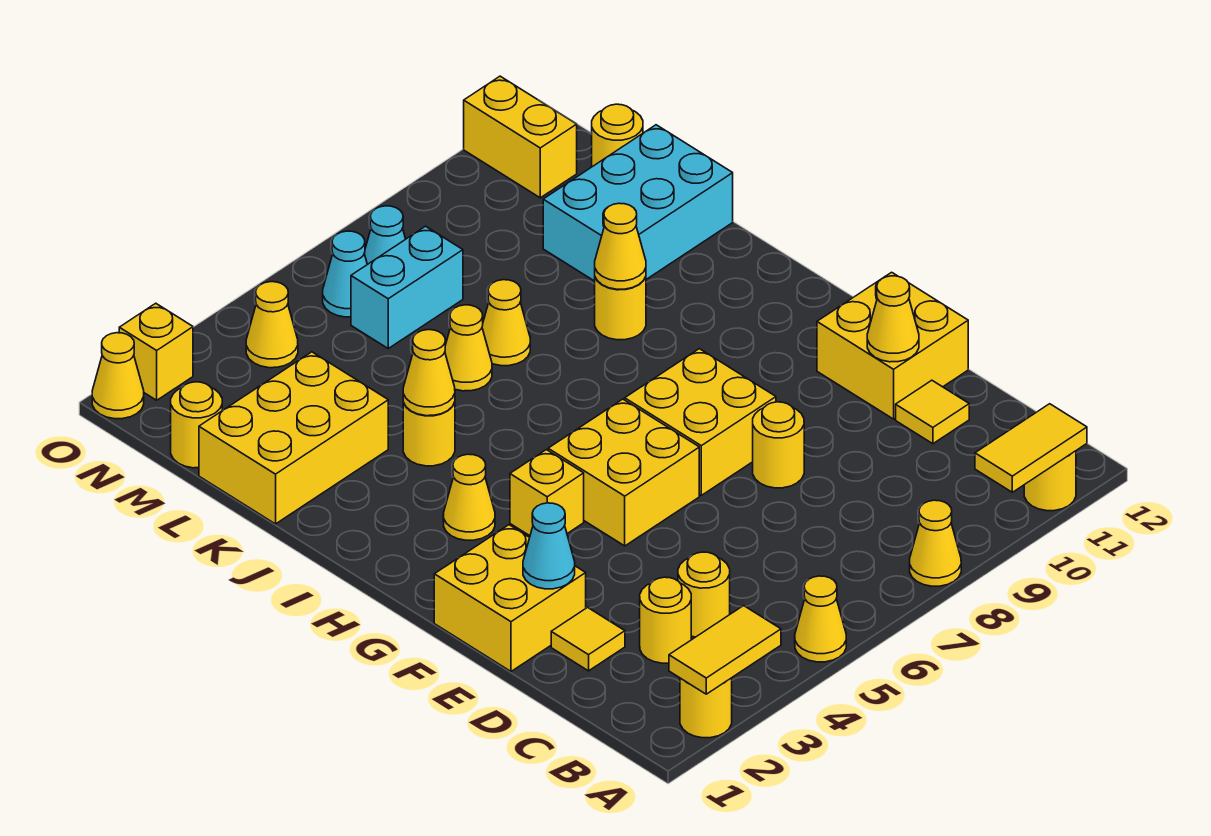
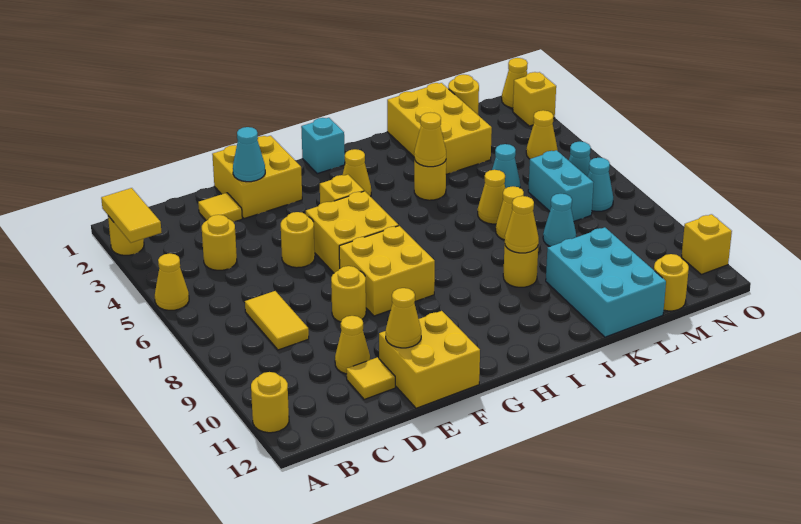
yellow cone A8 level 1 -> yellow cone D10 level 1
yellow tile A10:A11 level 2 -> yellow tile C7:C8 level 1
yellow round brick C3 level 1 -> yellow round brick E5 level 1
none -> cyan brick H1 level 1
none -> cyan cone L5 level 1
none -> cyan cone L8 level 1
yellow brick N11:O11 level 1 -> yellow brick O11 level 1

